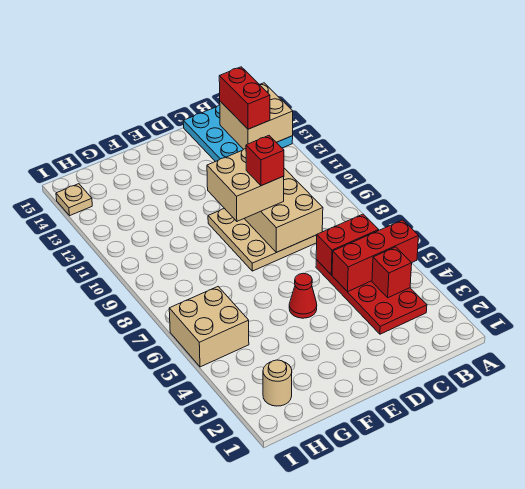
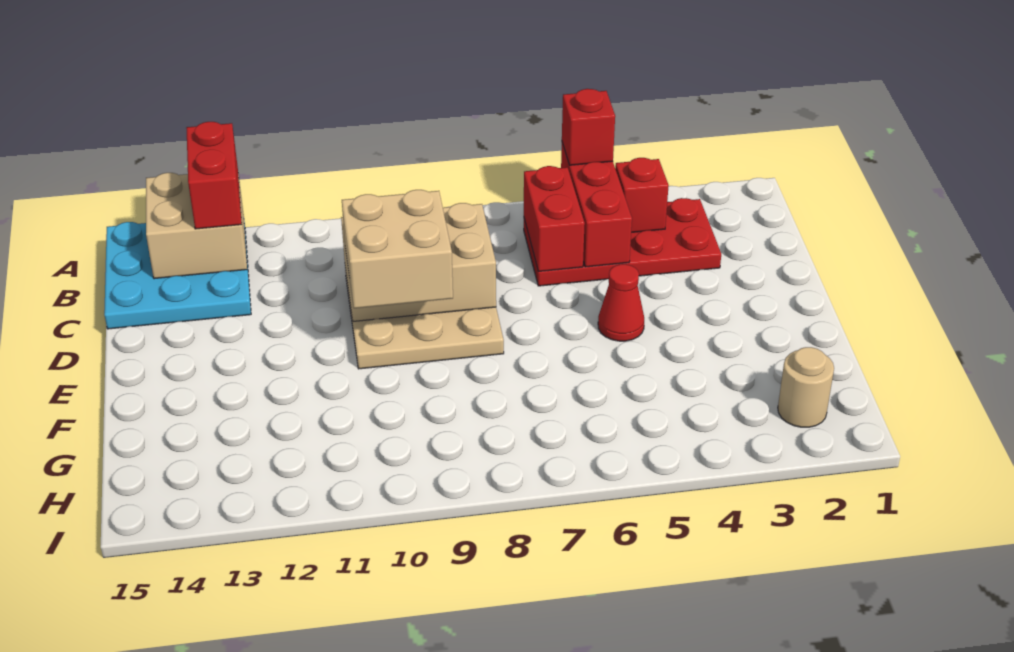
red brick B13:B14 level 3 -> red brick A13:B13 level 3
red brick D9 level 4 -> red brick A5 level 3
tan brick H5:I6 level 1 -> none
tan plate I14 level 1 -> none

